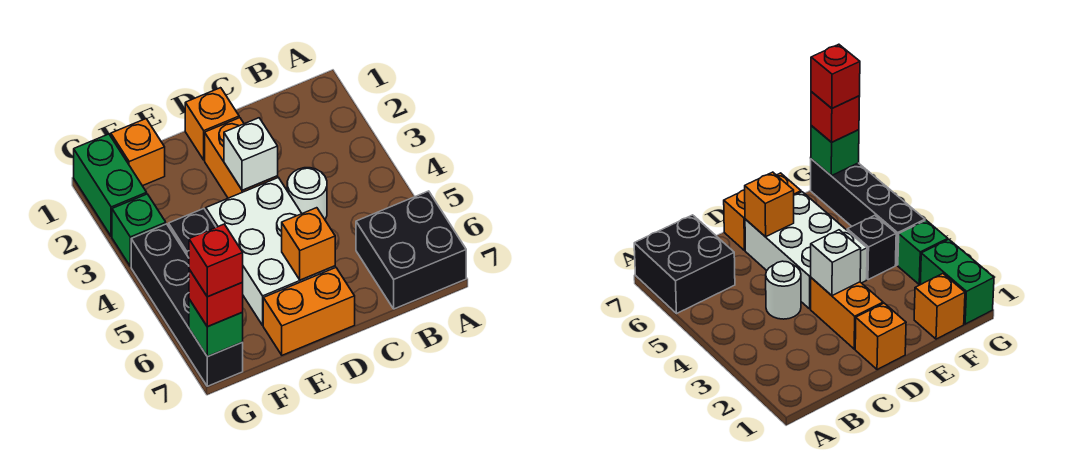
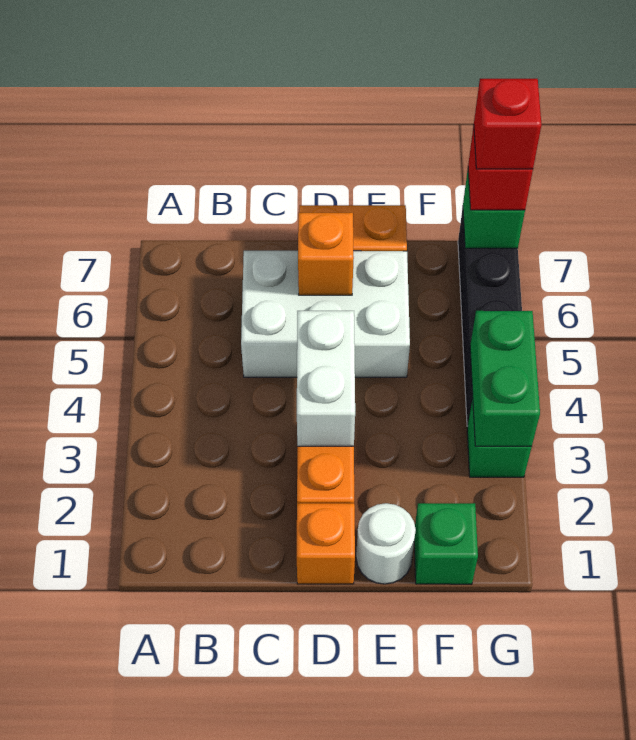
black brick A6:B7 level 1 -> none
white round brick C4 level 1 -> white round brick E1 level 1
white brick D3 level 2 -> white brick D3:D4 level 2
white brick D4:E6 level 1 -> white brick C5:E6 level 1
orange brick F1 level 1 -> green brick F1 level 1
black brick F4 level 1 -> none
green brick G1:G2 level 1 -> green brick G3:G4 level 2

